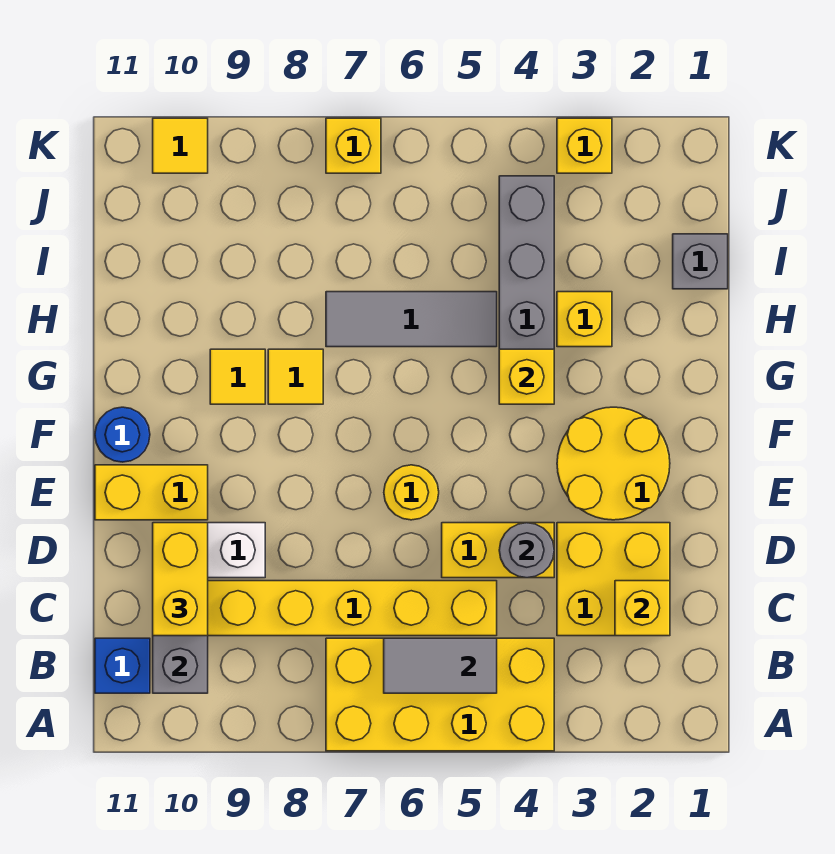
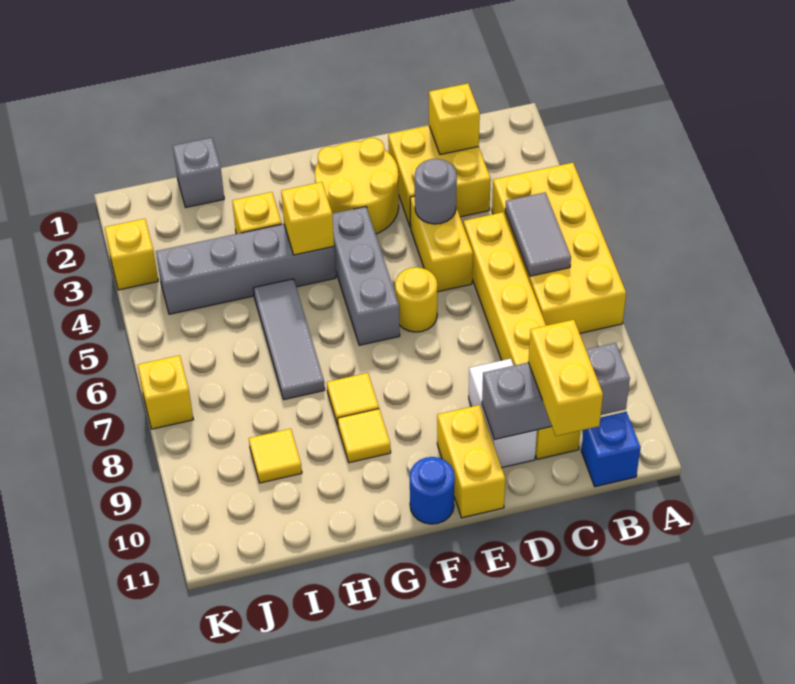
yellow brick C10:D10 level 3 -> yellow brick C10:C11 level 3
none -> grey brick F4:F6 level 1
yellow tile K10 level 1 -> yellow tile I9 level 1

